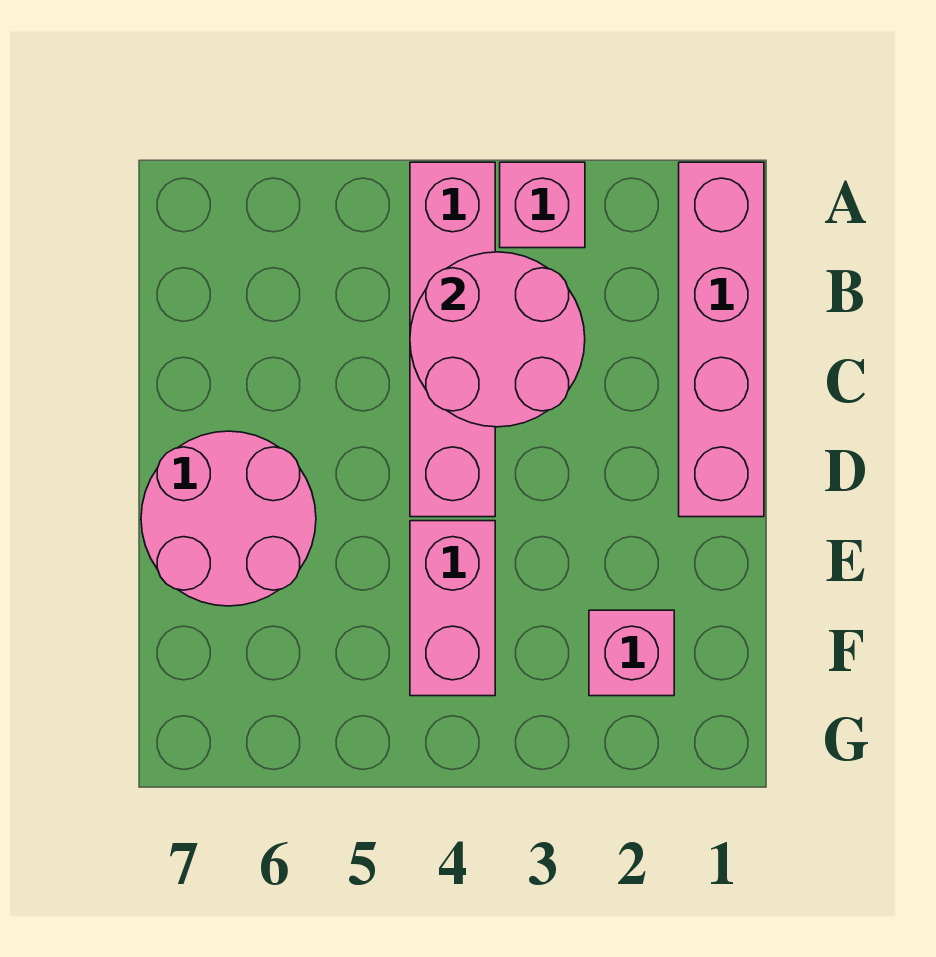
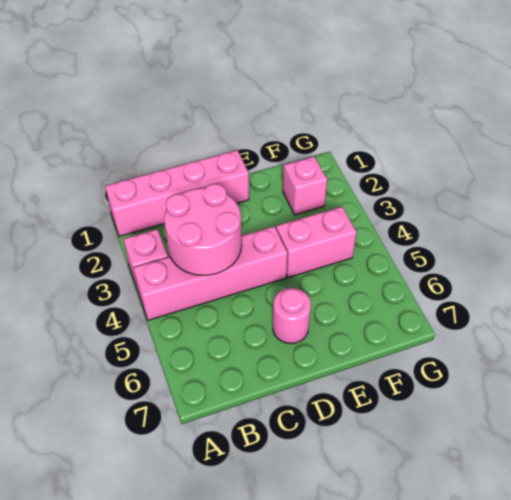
pink round brick D6:E7 level 1 -> pink round brick D6 level 1

